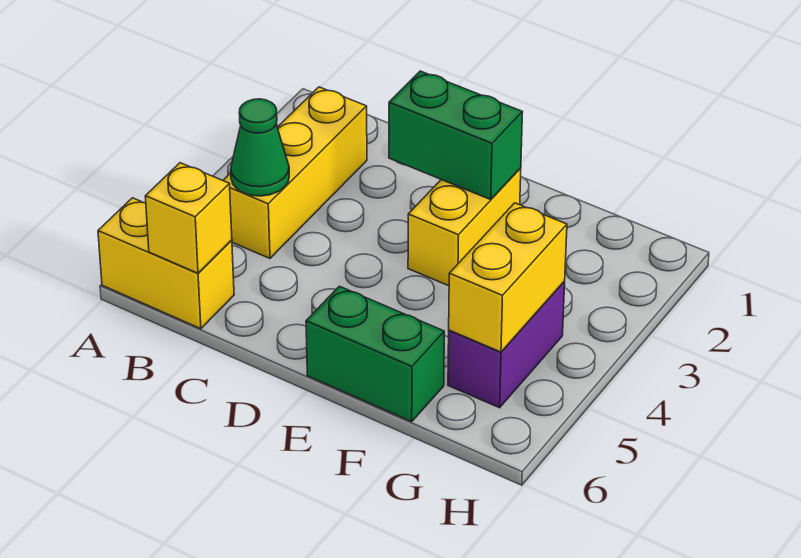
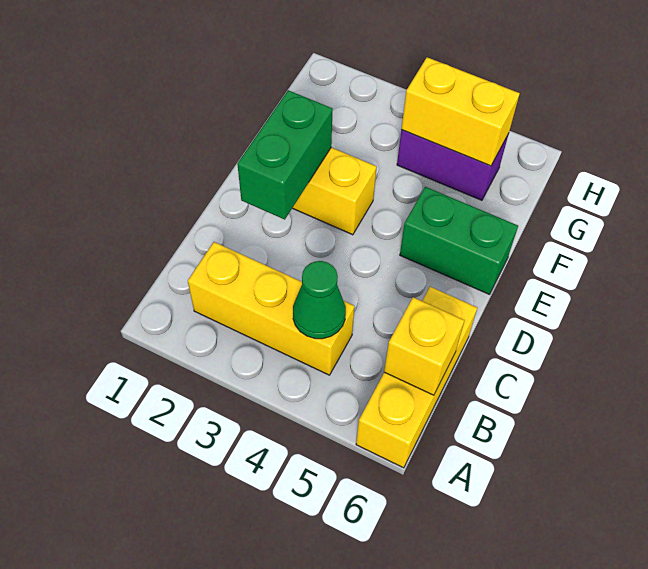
yellow brick A6:B6 level 1 -> yellow brick A6:C6 level 1
green brick E6:F6 level 1 -> green brick E5:E6 level 1

